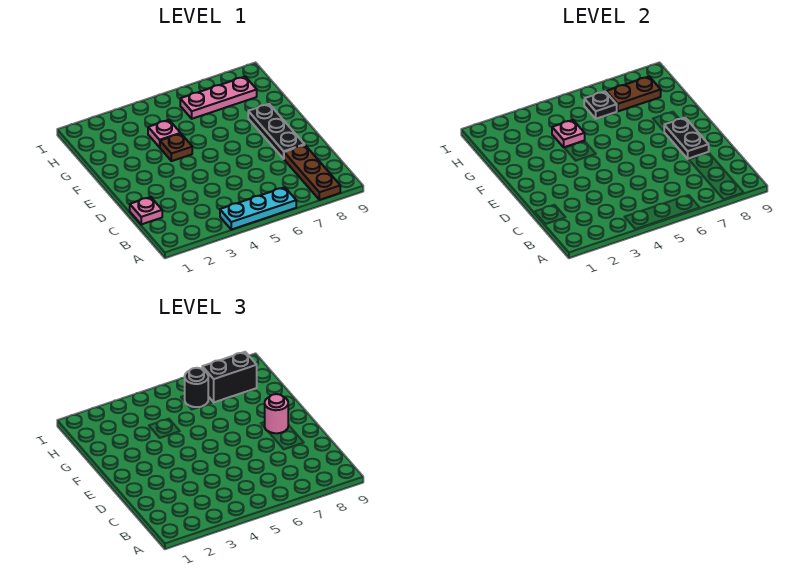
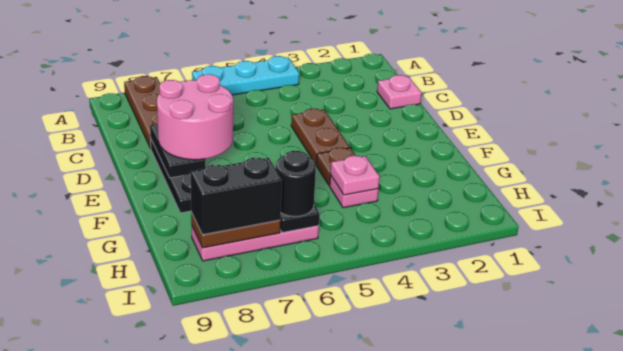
none -> brown plate D4:E4 level 1
pink round brick E8 level 3 -> pink round brick D7:E8 level 3

